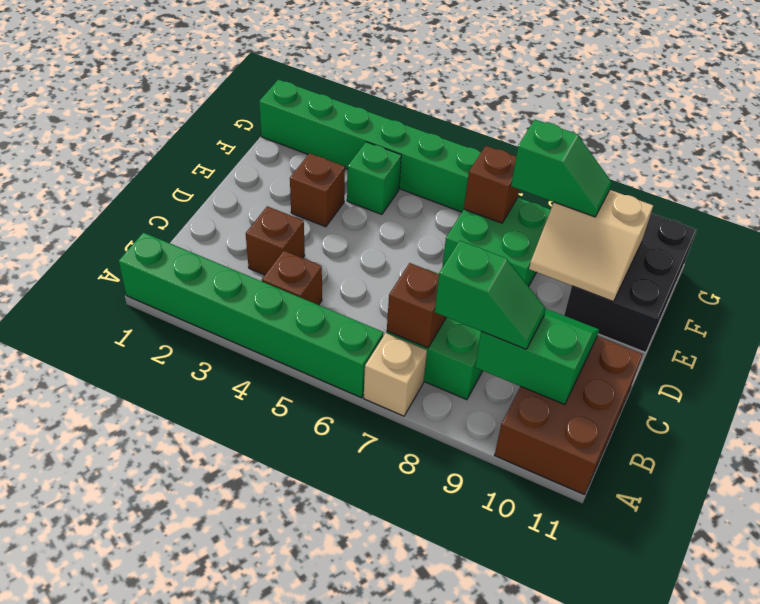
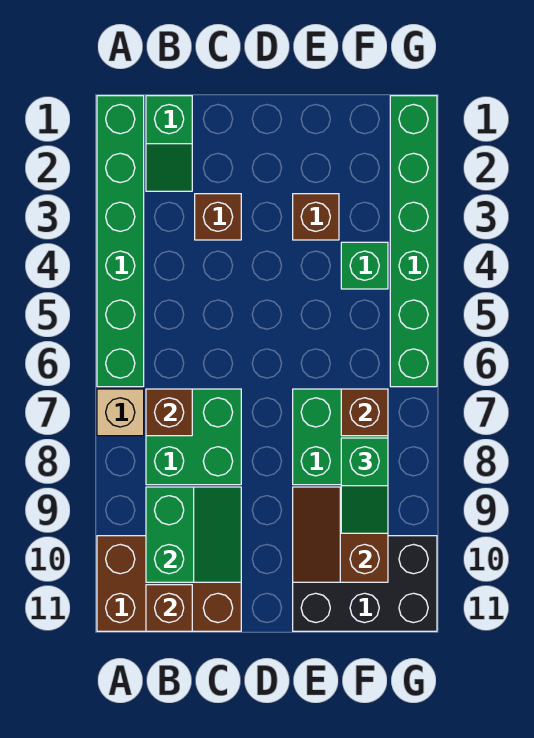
brown brick B4 level 1 -> brown brick B11 level 2
green slope B8:B9 level 3 top 8 -> green slope B1:B2 level 1 top 1
tan slope E9:F10 level 2 top F -> brown slope E9:F10 level 2 top F

